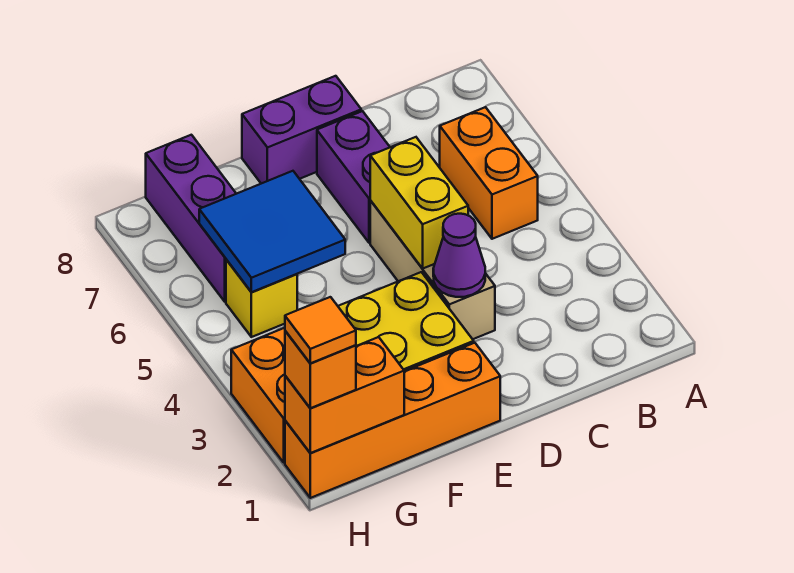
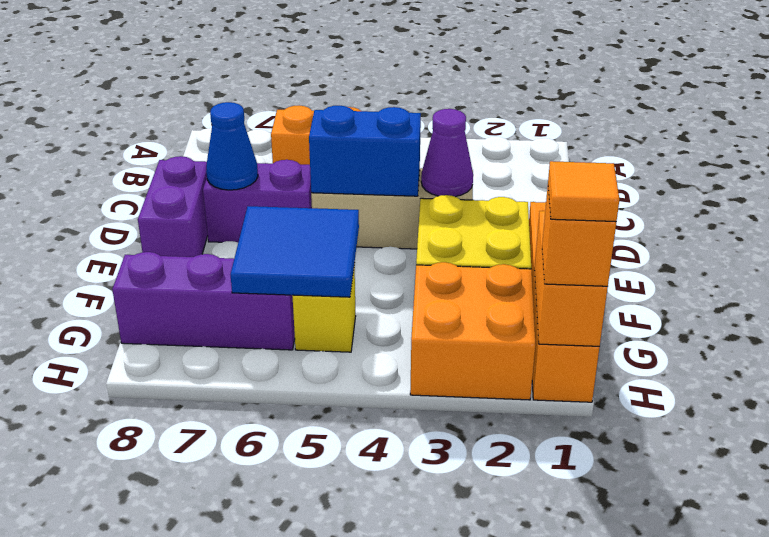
yellow brick D4:D5 level 2 -> blue brick D4:D5 level 2
none -> blue cone D7 level 2

